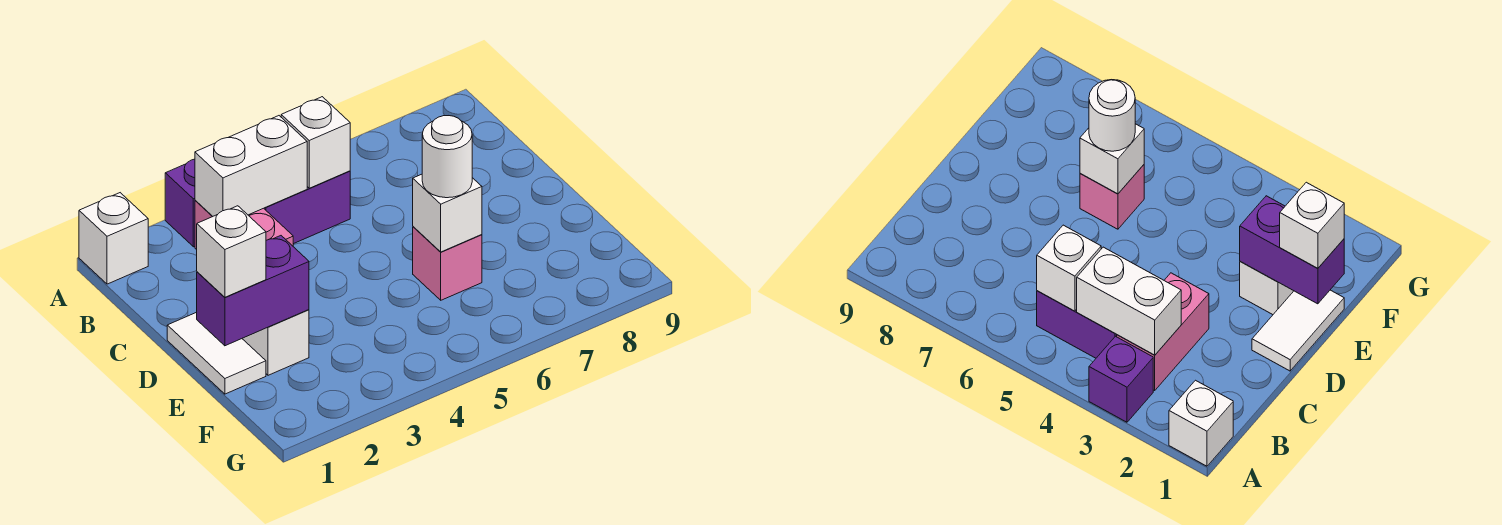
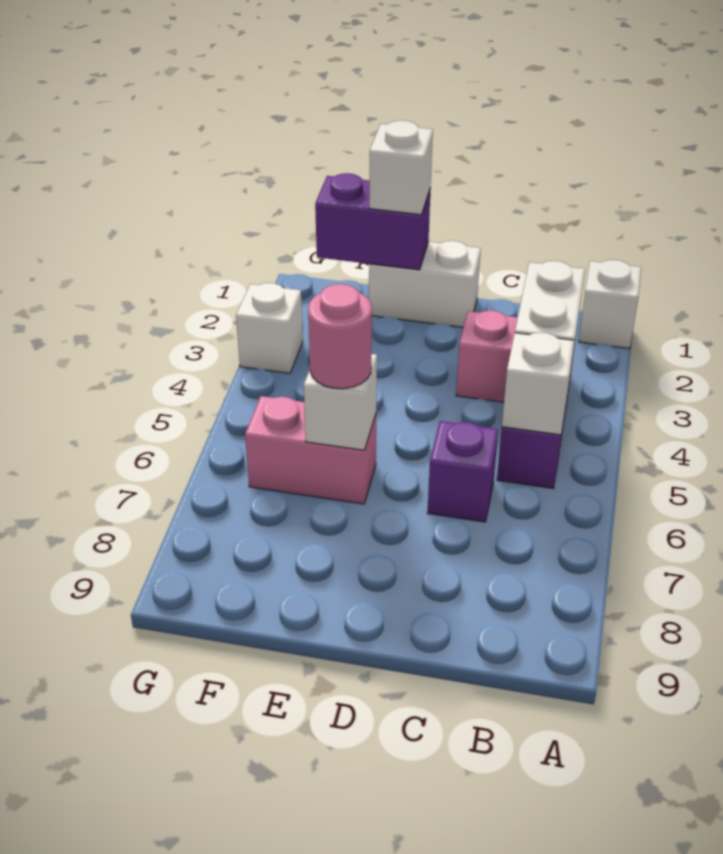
purple brick A3 level 1 -> purple brick C6 level 1
white tile D1:E1 level 1 -> white brick D1:E1 level 1
purple brick E1:E2 level 2 -> purple brick E1:F1 level 2
white brick E2 level 1 -> white brick G3 level 1
pink brick E6 level 1 -> pink brick E6:F6 level 1
white round brick E6 level 3 -> pink round brick E6 level 3

